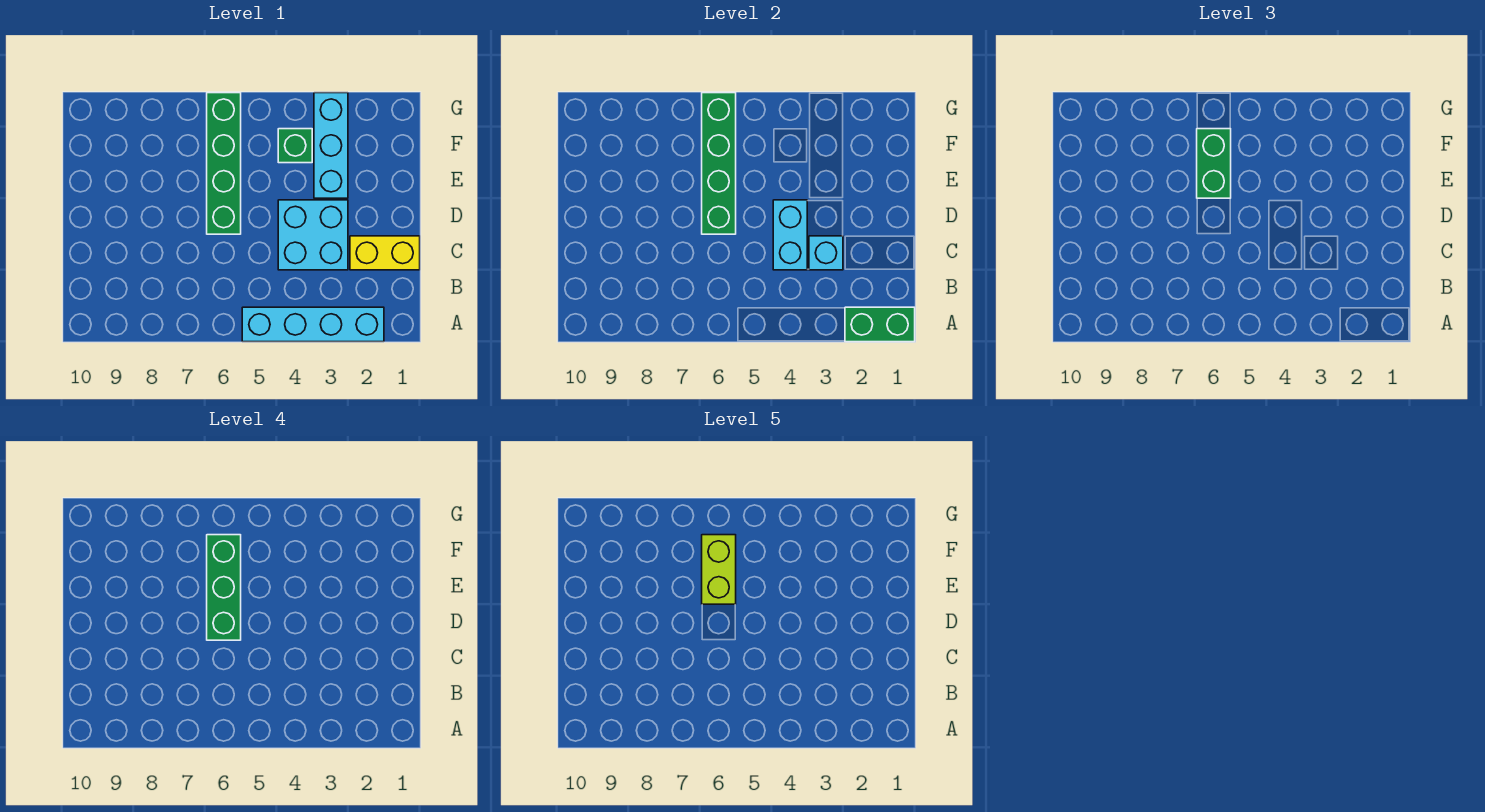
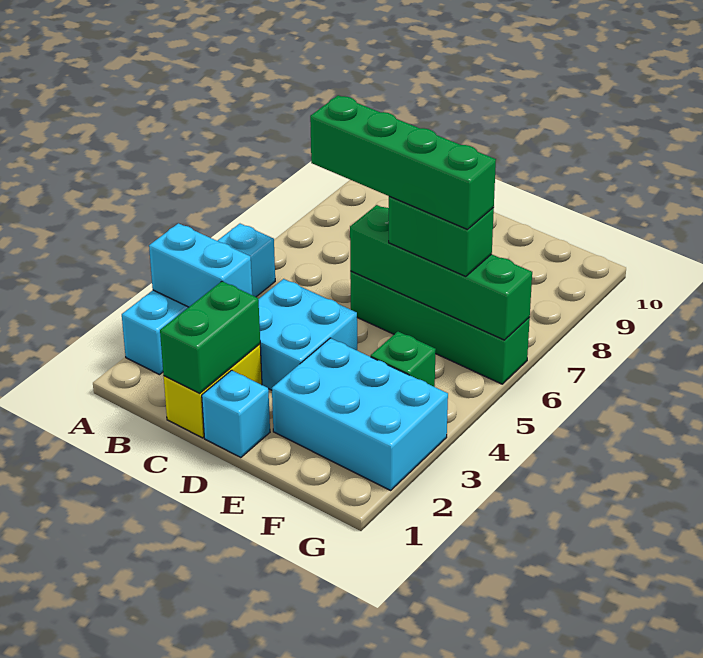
green brick A1:A2 level 2 -> green brick C1:C2 level 2
cyan brick C3 level 2 -> cyan brick D1 level 1
cyan brick C4:D4 level 2 -> cyan brick A3:B3 level 2
green brick D6:F6 level 4 -> green brick C6:F6 level 4
cyan brick E3:G3 level 1 -> cyan brick E2:G3 level 1
lime brick E6:F6 level 5 -> none

